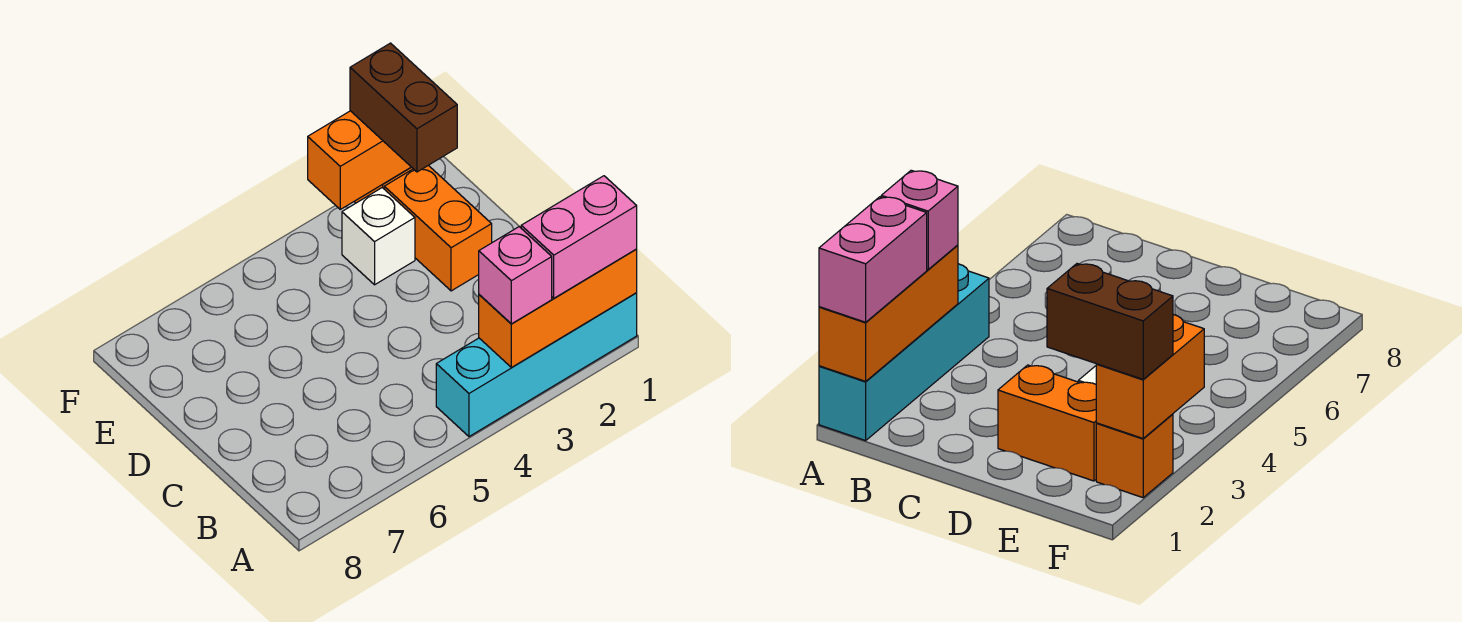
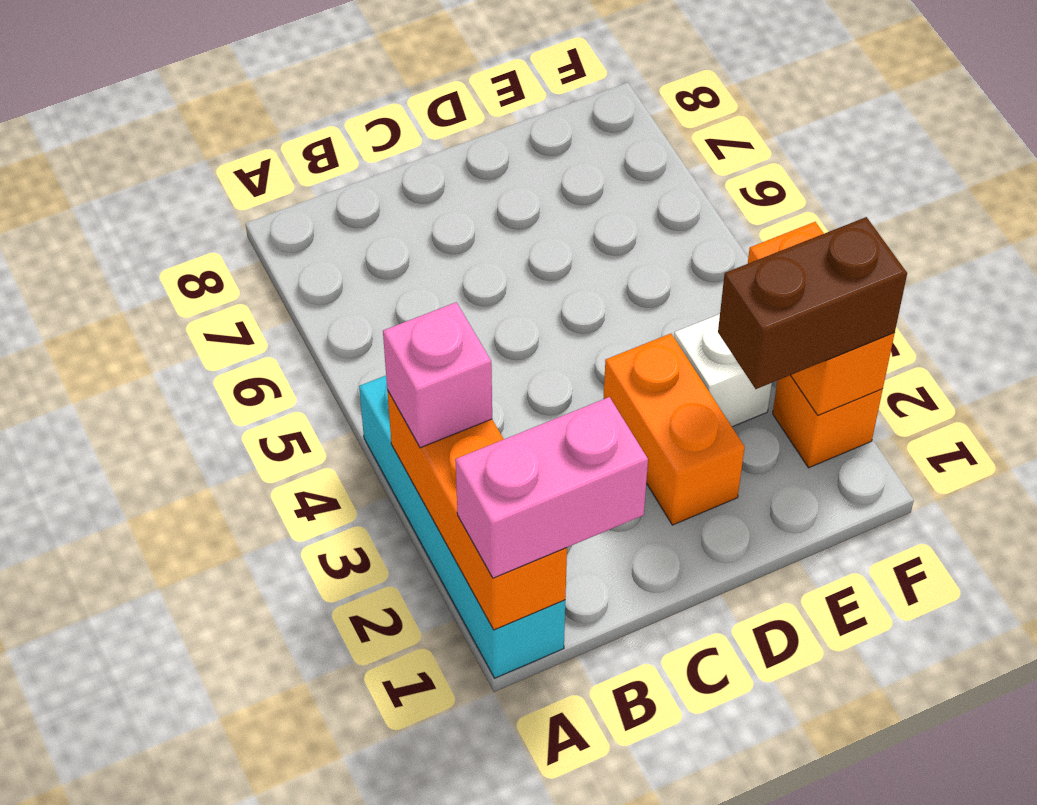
pink brick A1:A2 level 3 -> pink brick A1:B1 level 3
orange brick D2:E2 level 1 -> orange brick D2:D3 level 1

